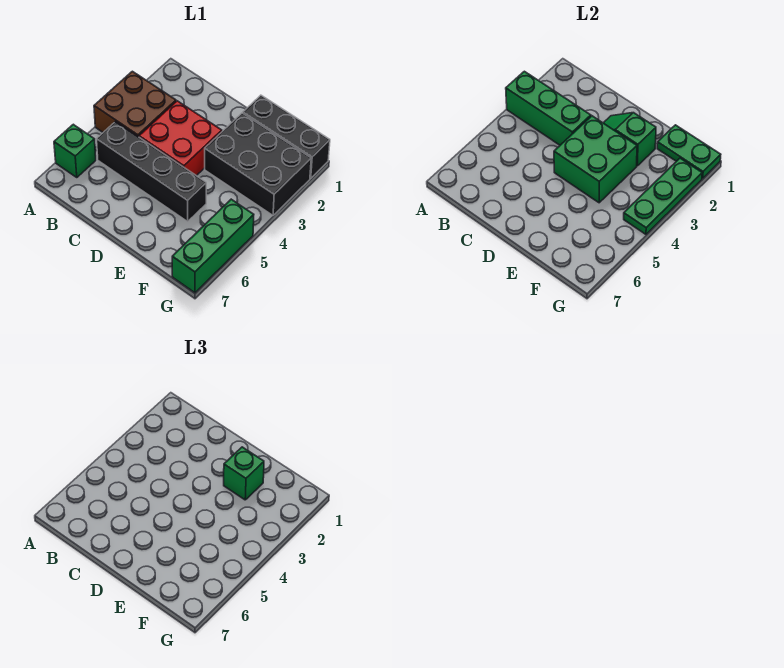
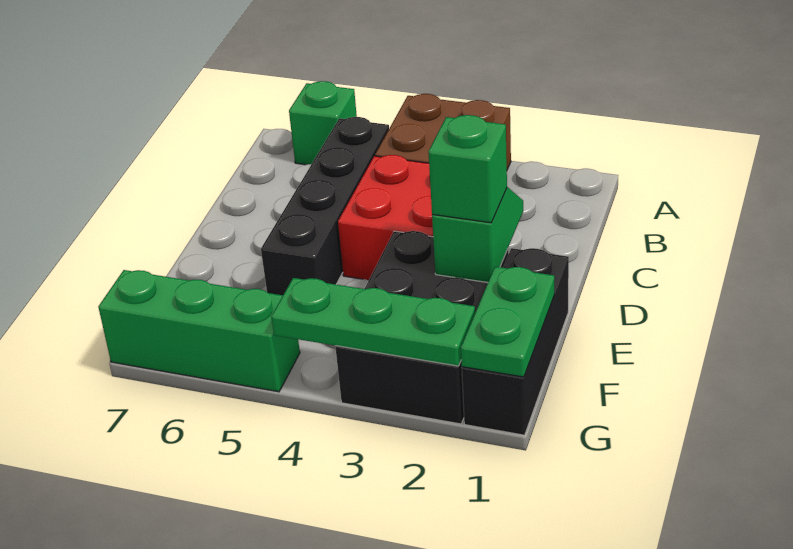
green brick A3:C3 level 2 -> none
green brick D3:E4 level 2 -> none

